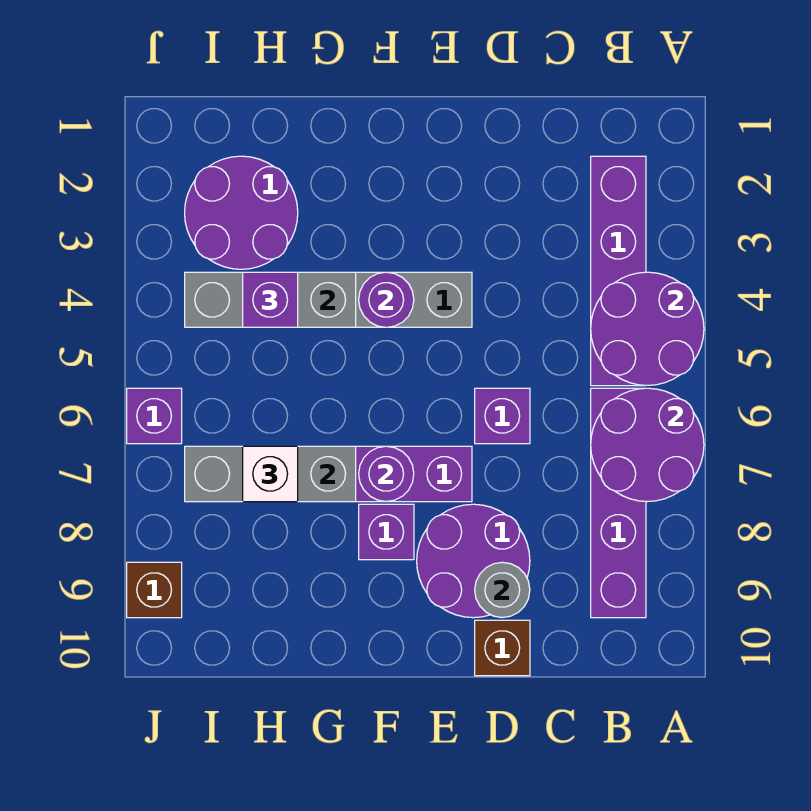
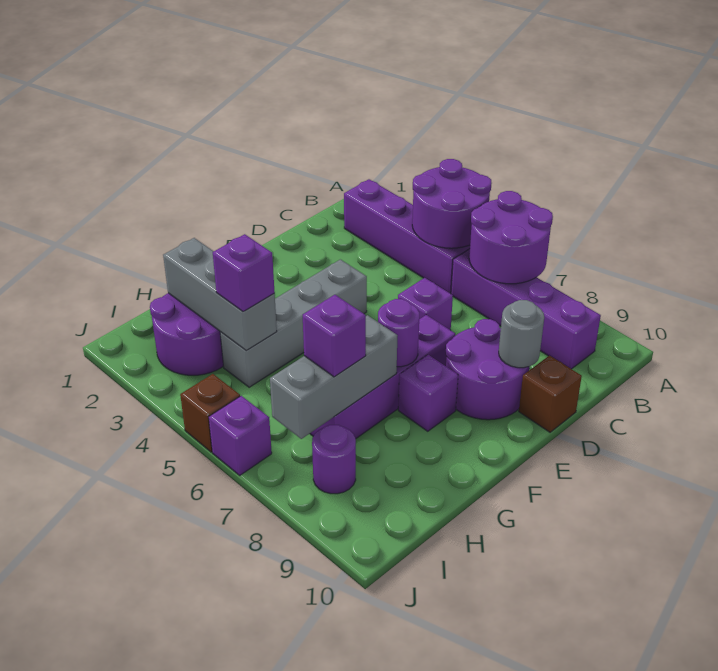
purple round brick F4 level 2 -> purple round brick I8 level 1
grey brick G4:I4 level 2 -> grey brick H2:H4 level 2
white brick H7 level 3 -> purple brick H7 level 3
brown brick J9 level 1 -> brown brick J5 level 1

